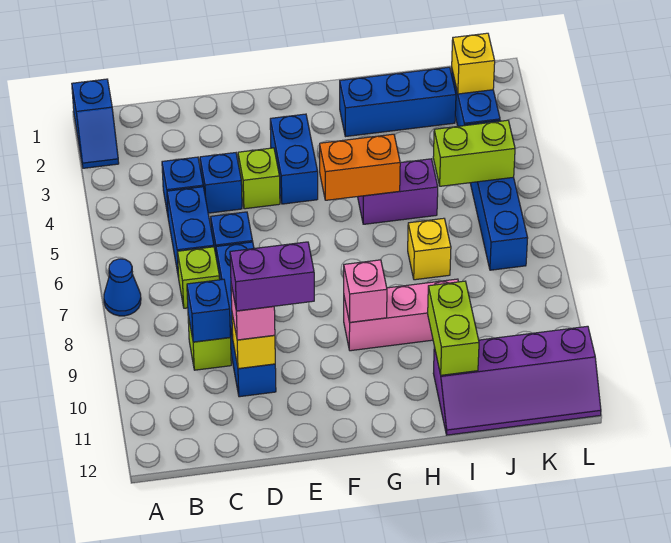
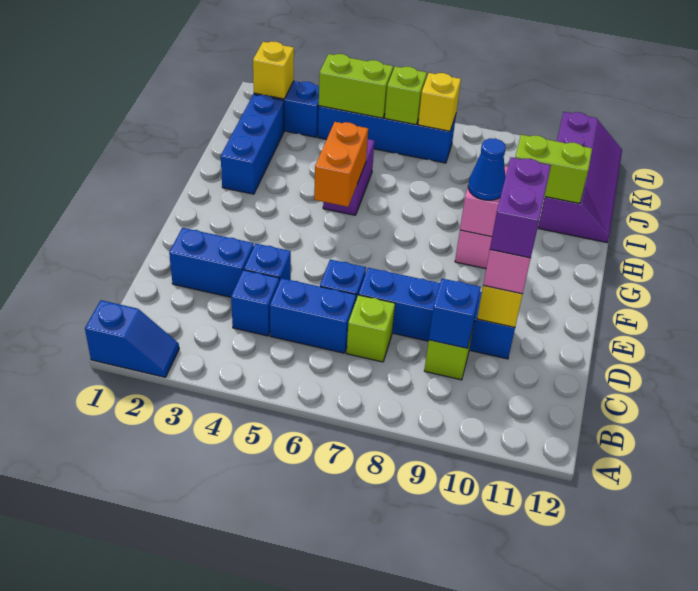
blue cone A7 level 1 -> blue cone G9 level 3
lime brick E4 level 1 -> lime brick K6 level 2
blue brick F3:F4 level 1 -> blue brick D2:D3 level 1
yellow brick I7 level 1 -> yellow brick K7 level 2
lime brick J5:K5 level 2 -> lime brick K4:K5 level 2

